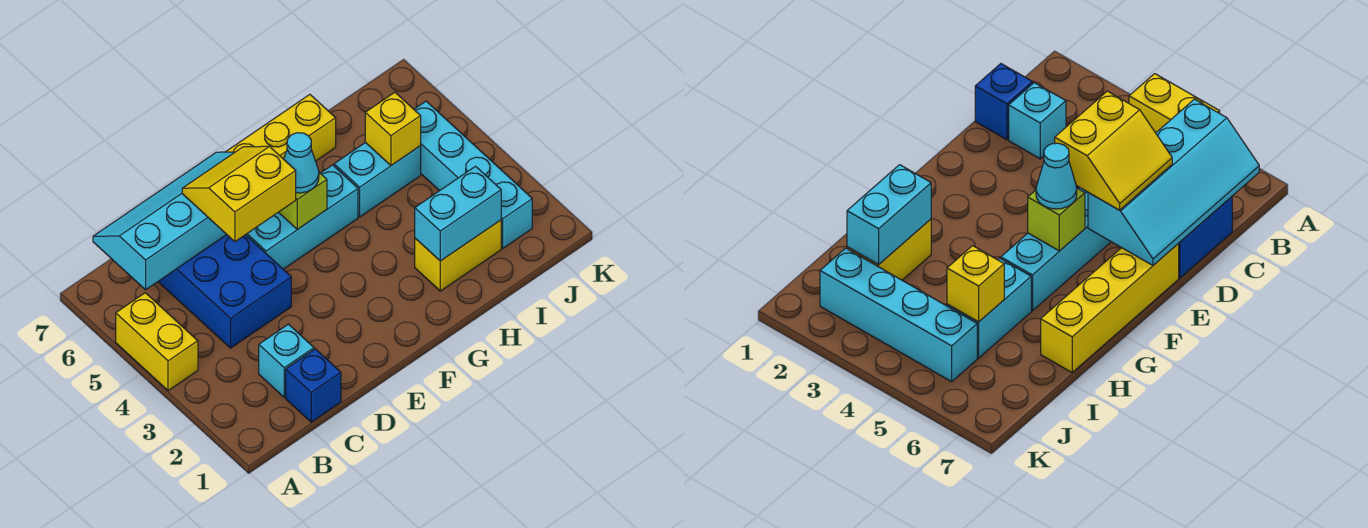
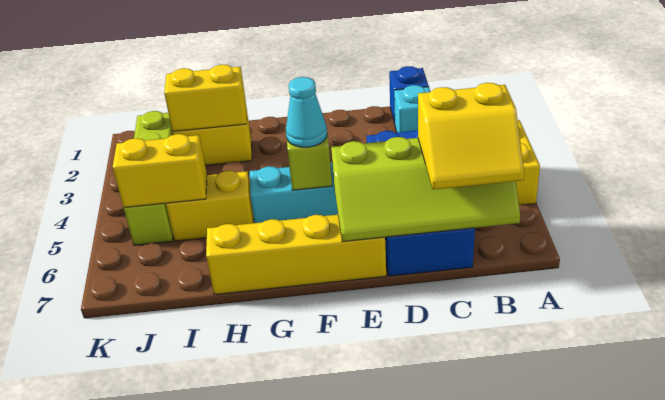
cyan slope B6:E7 level 2 top 6 -> lime slope B6:E7 level 2 top 6
yellow slope D5:E6 level 3 top 5 -> yellow slope B6:C7 level 3 top 6
cyan brick H2:I2 level 2 -> yellow brick H2:I2 level 2
cyan brick H5:I5 level 1 -> yellow brick H5:I5 level 1
yellow brick I5 level 2 -> yellow brick I5:J5 level 2
cyan brick J2:J5 level 1 -> lime brick J2:J5 level 1

